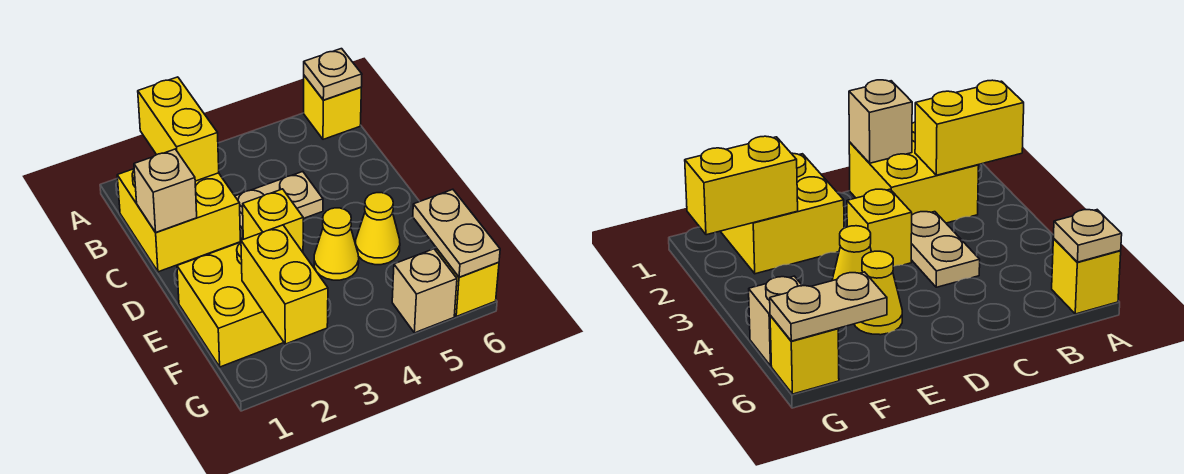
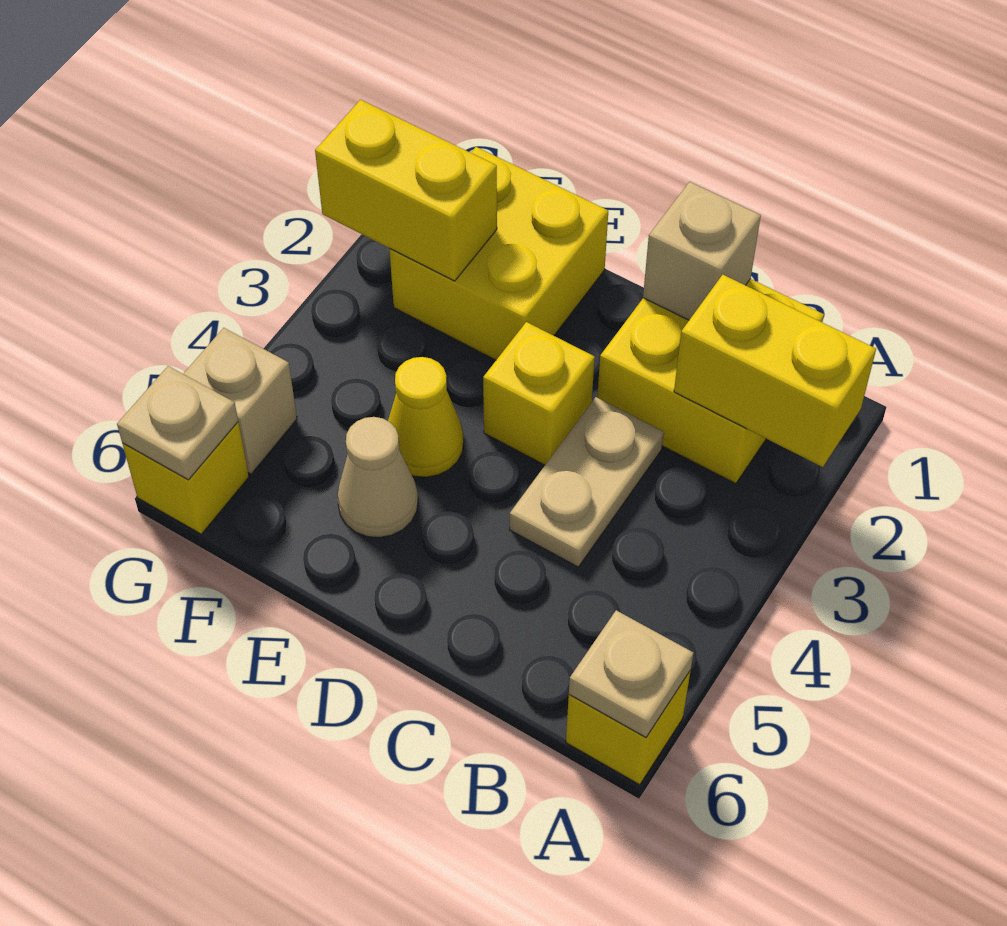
yellow cone E5 level 1 -> tan cone E5 level 1
tan plate F6:G6 level 2 -> tan plate G6 level 2

